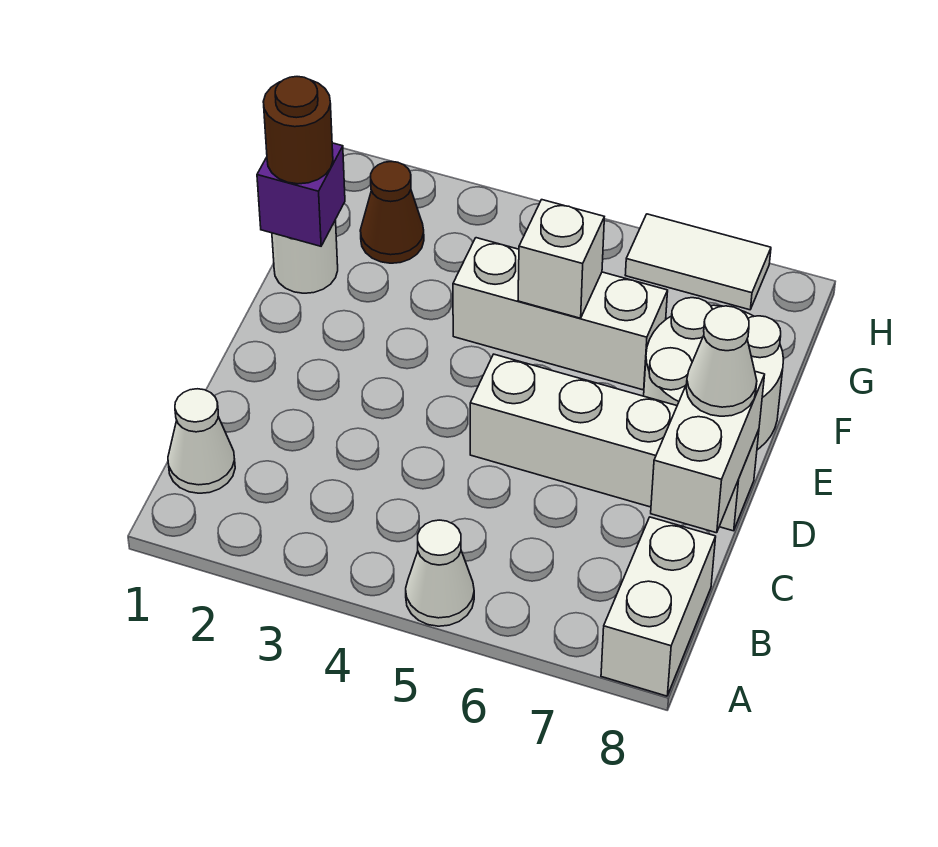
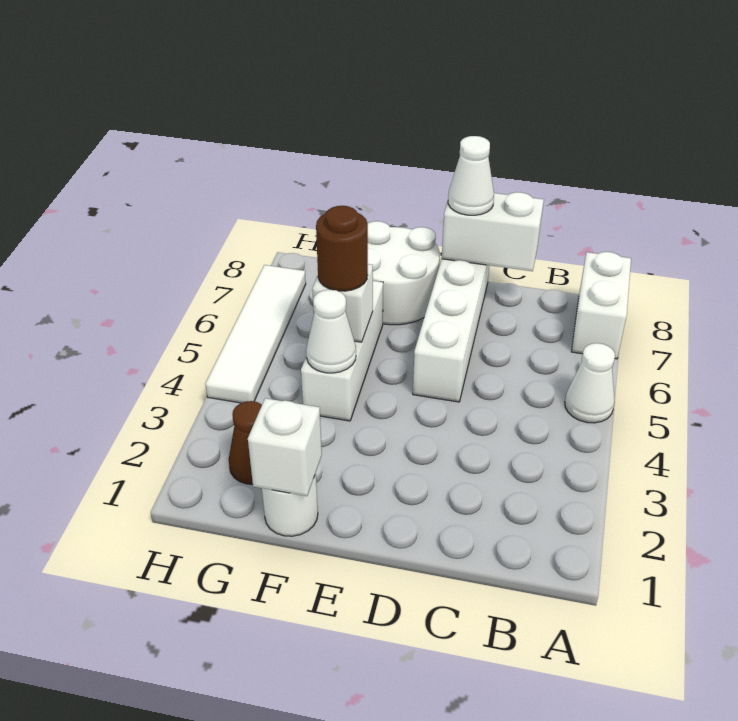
white brick A8:B8 level 1 -> white brick A7:A8 level 1
white cone B1 level 1 -> white cone F4 level 2
purple brick F1 level 2 -> white brick F1 level 2
brown round brick F1 level 3 -> brown round brick F5 level 3
white tile H6:H7 level 1 -> white tile H4:H7 level 1

